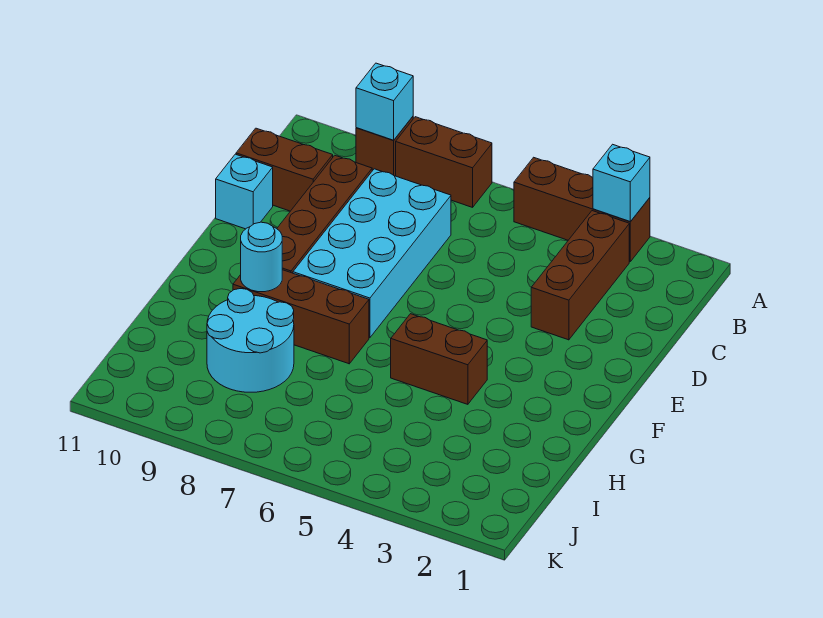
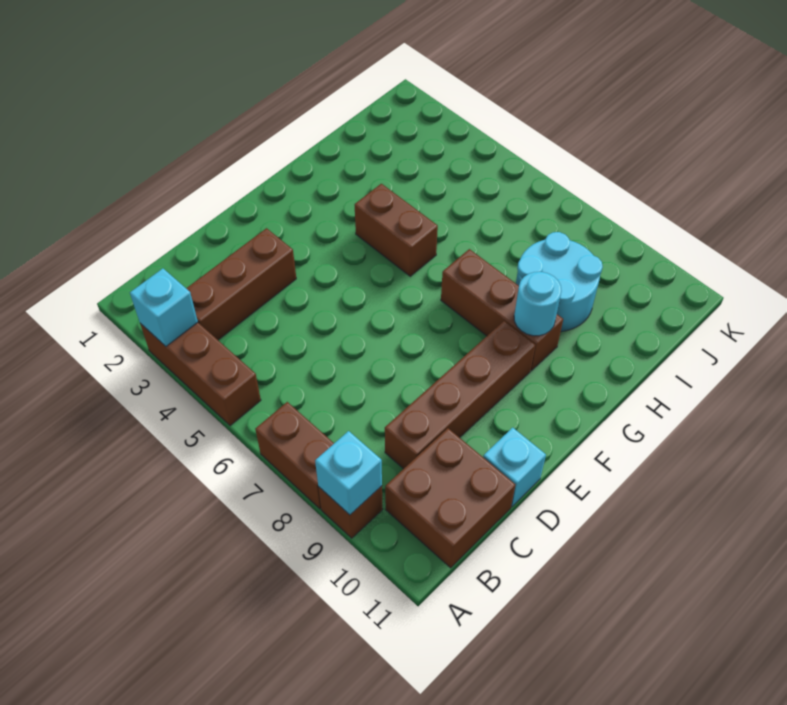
cyan brick C7:F8 level 1 -> none
brown brick C10:C11 level 1 -> brown brick B10:C11 level 1

